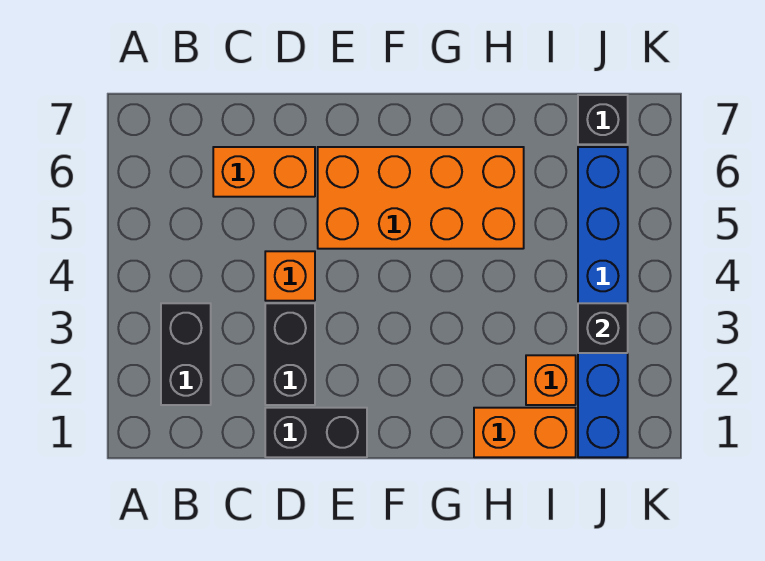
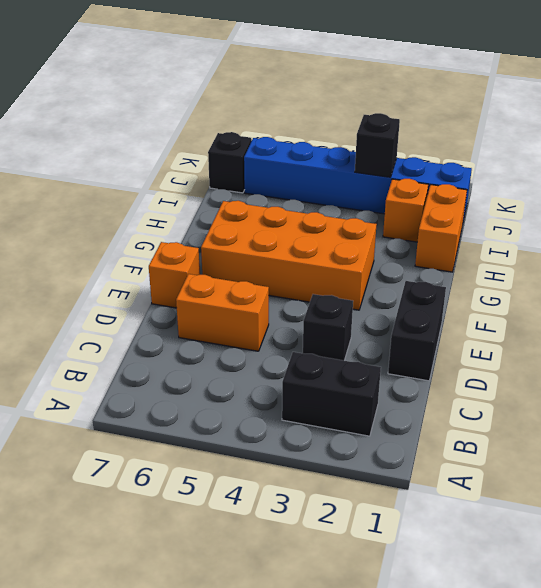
orange brick C6:D6 level 1 -> orange brick D5:D6 level 1
black brick D2:D3 level 1 -> black brick D3 level 1
orange brick D4 level 1 -> orange brick E7 level 1
orange brick E5:H6 level 1 -> orange brick F3:G6 level 1

